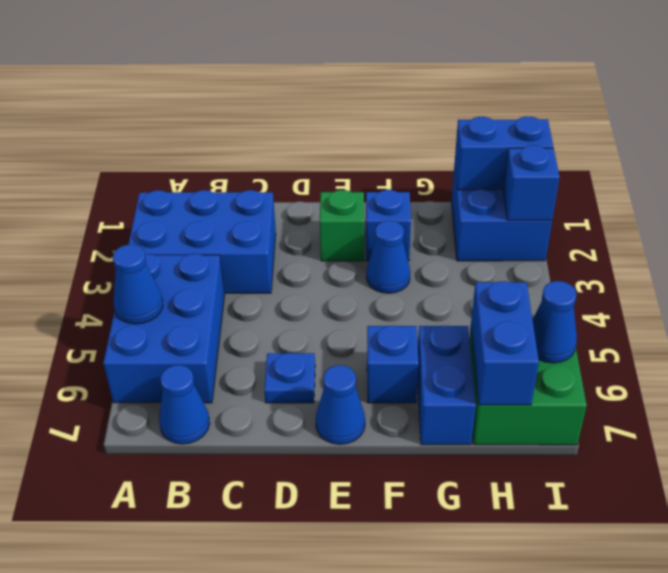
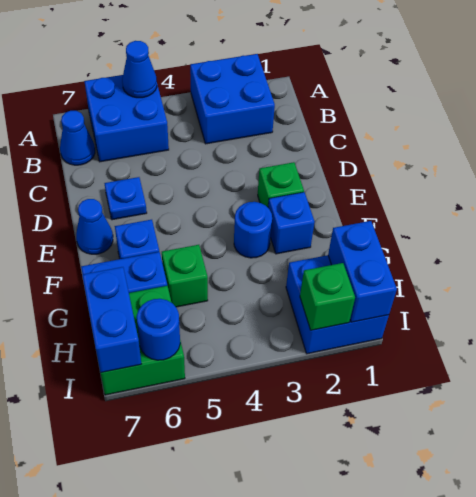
blue brick A2:C3 level 1 -> blue brick A2:B3 level 1
blue brick A4:B6 level 1 -> blue brick A5:B6 level 1
blue cone F3 level 1 -> blue round brick F3 level 1
none -> green brick G5 level 1
blue brick H6:H7 level 2 -> blue brick H7:I7 level 2
blue brick I2 level 2 -> green brick I2 level 2
blue cone I6 level 2 -> blue round brick I6 level 2

